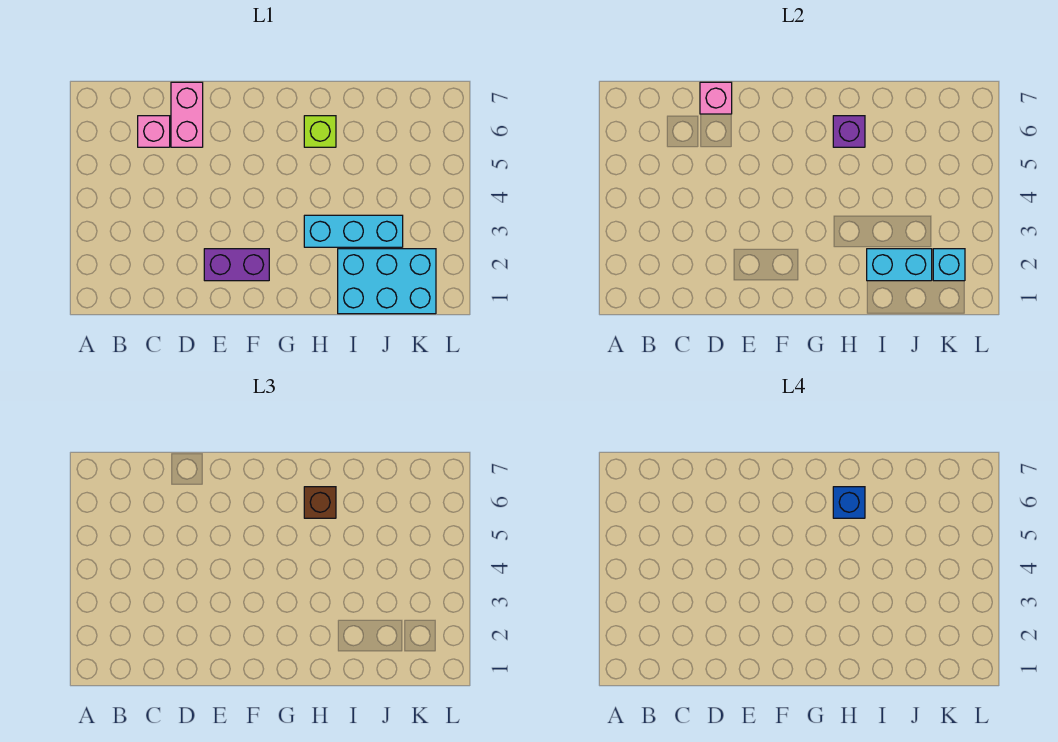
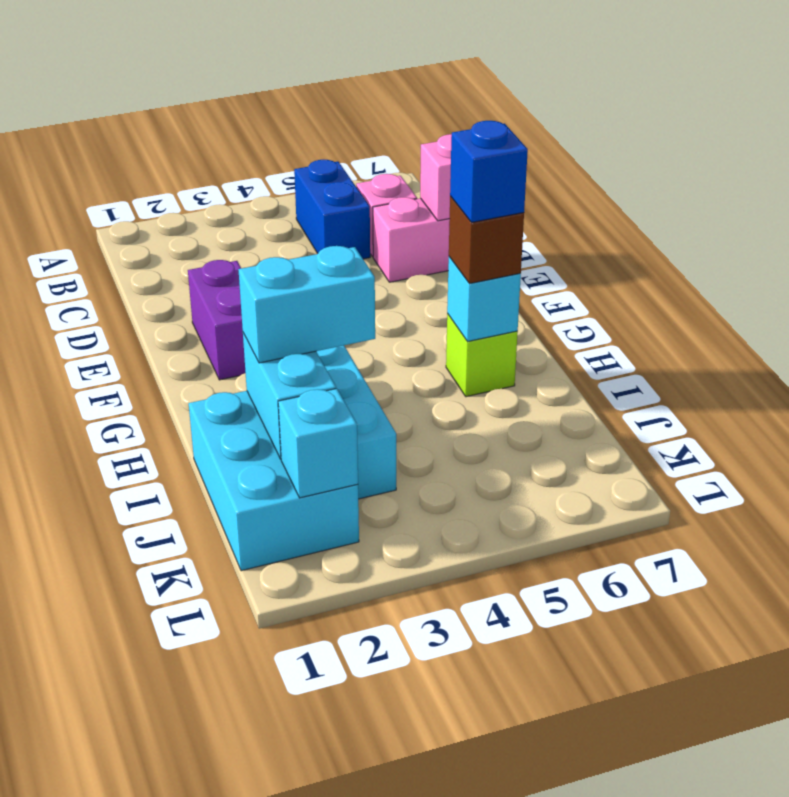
none -> blue brick B5:C5 level 1
purple brick H6 level 2 -> cyan brick H6 level 2
none -> cyan brick I2:I3 level 3

